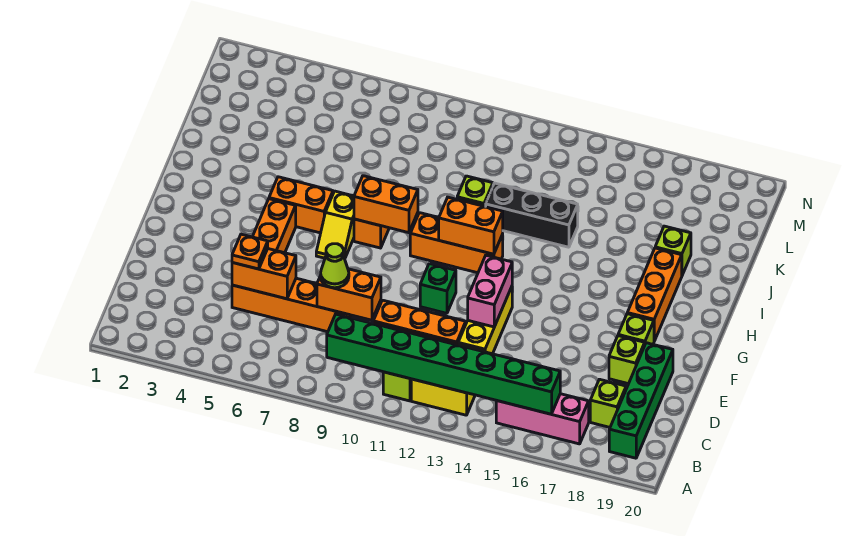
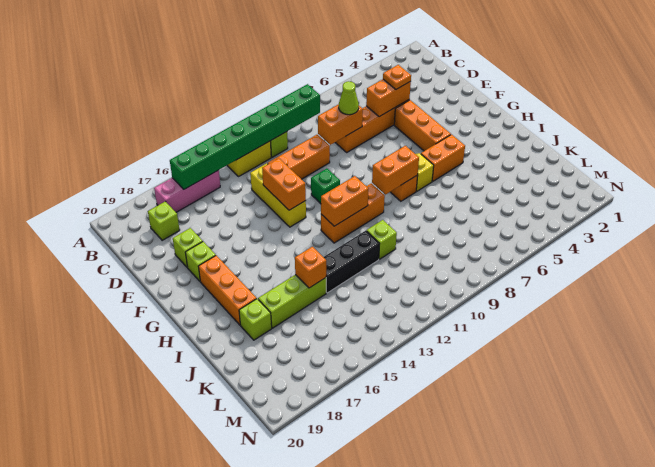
green brick B19:E19 level 1 -> none
pink brick E13:F13 level 2 -> orange brick E13:F13 level 2
none -> lime brick J15:J17 level 1
none -> orange brick J15 level 2

